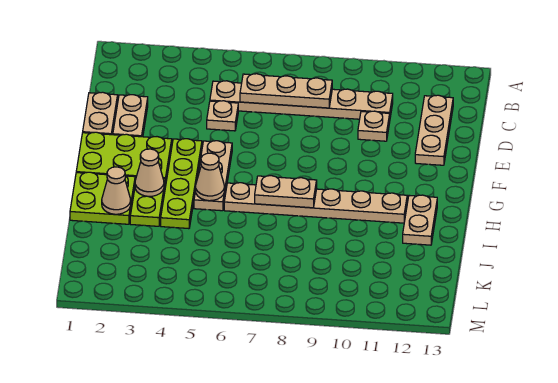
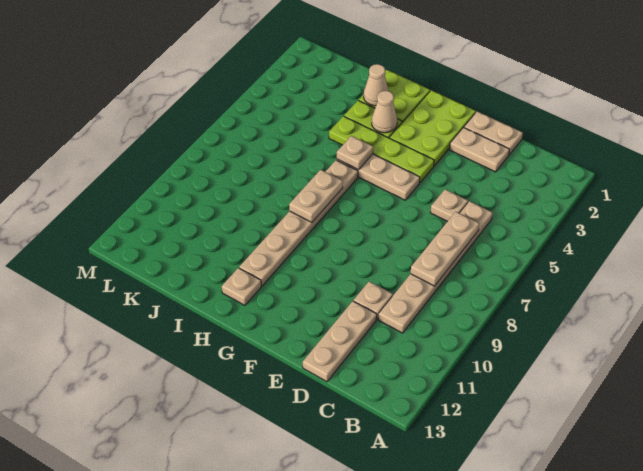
tan plate C12:E12 level 1 -> tan plate D11:D13 level 1
tan cone H5 level 2 -> tan plate H5 level 2
tan plate H12:I12 level 1 -> tan plate H12 level 1

